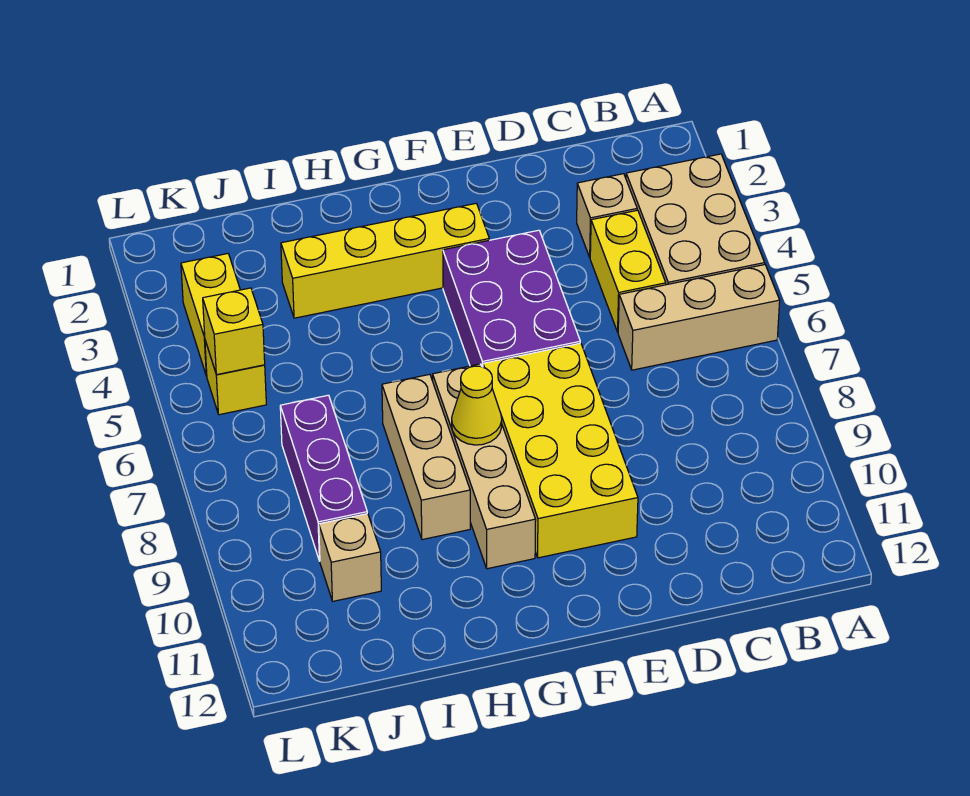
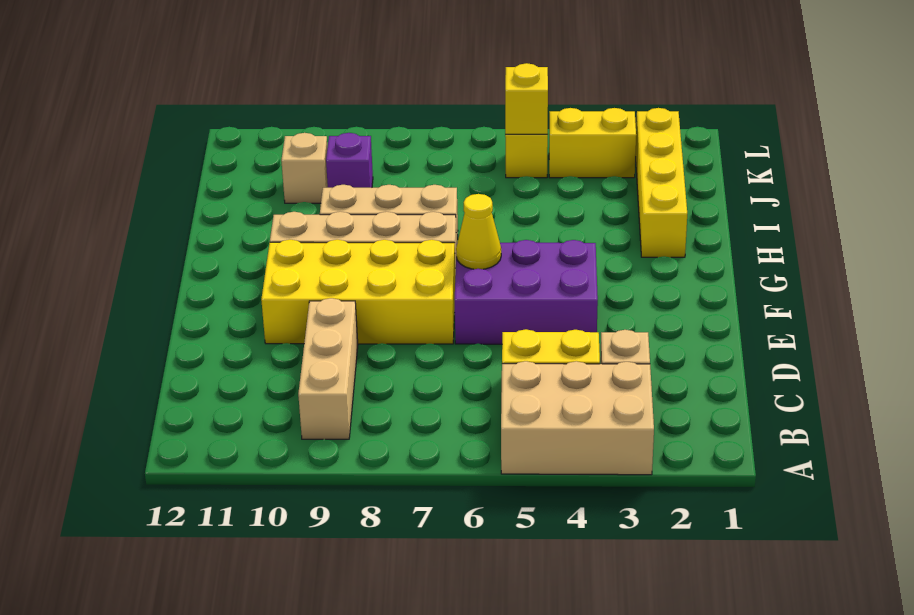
tan brick A6:C6 level 1 -> tan brick B9:D9 level 1
yellow brick F3:I3 level 1 -> yellow brick H2:K2 level 1
yellow cone G8 level 2 -> yellow cone F6 level 2
purple brick J7:J9 level 1 -> purple brick J9 level 1

